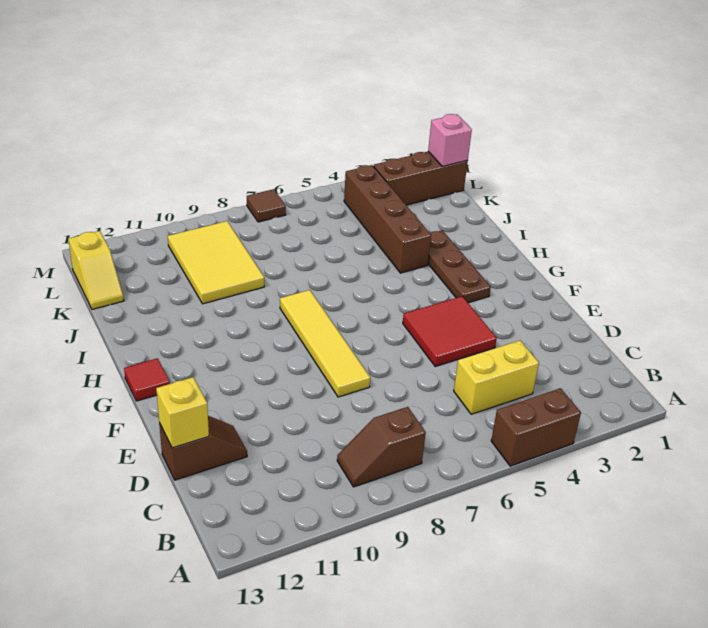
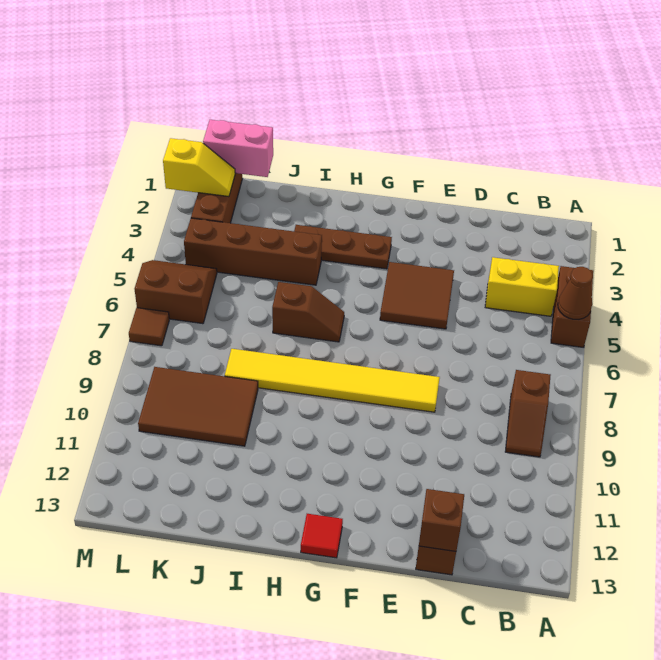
none -> brown cone A5 level 2
yellow brick C4:C5 level 1 -> yellow brick B4:C4 level 1
yellow brick D13 level 2 -> brown brick D13 level 2
red tile E4:F5 level 1 -> brown tile E4:F5 level 1
yellow tile E8:H8 level 1 -> yellow tile E8:J8 level 1
none -> brown slope H6:I6 level 1 top I
yellow tile J9:L10 level 1 -> brown tile J9:L10 level 1
yellow slope K13:L13 level 1 top L -> yellow slope L2:M2 level 2 top M
pink brick L1 level 2 -> pink brick K1:L1 level 2
none -> brown slope L5:M6 level 1 top 6

